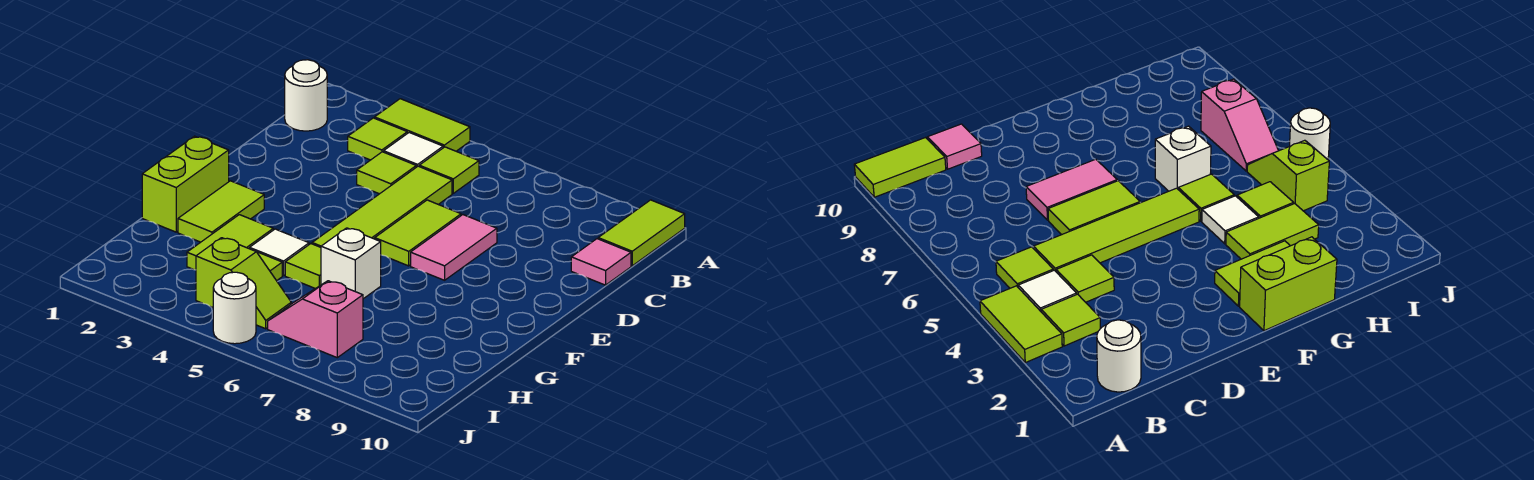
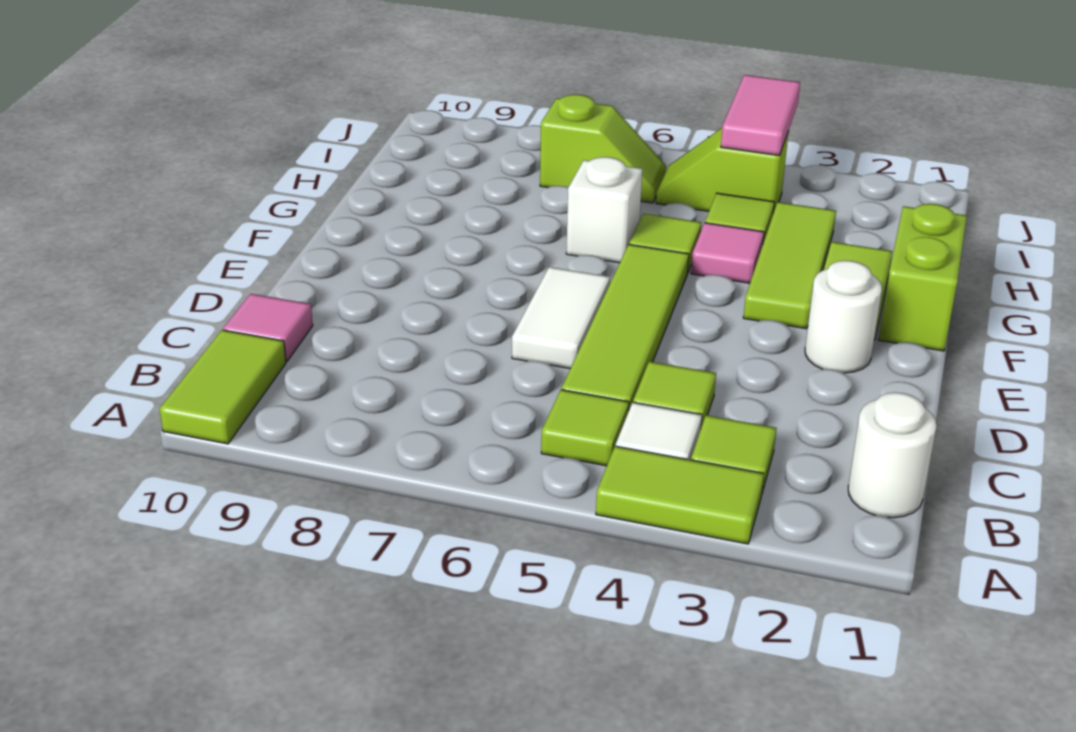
lime tile D6:E6 level 1 -> white tile D6:E6 level 1
pink tile D7:E7 level 1 -> pink tile I4:J4 level 2
lime tile G3:H3 level 1 -> lime tile F3:H3 level 1
white tile G4 level 1 -> pink tile G4 level 1
pink slope I6:I7 level 1 top 7 -> lime slope I6:I7 level 1 top 7
white round brick J5 level 1 -> white round brick E2 level 1

